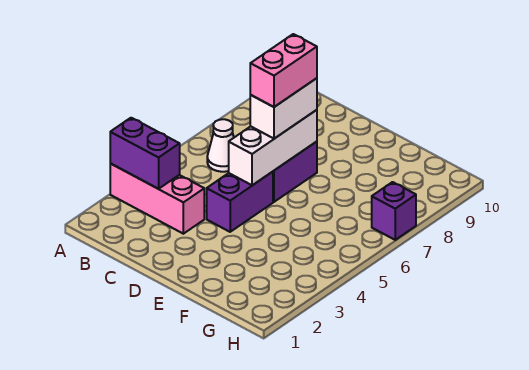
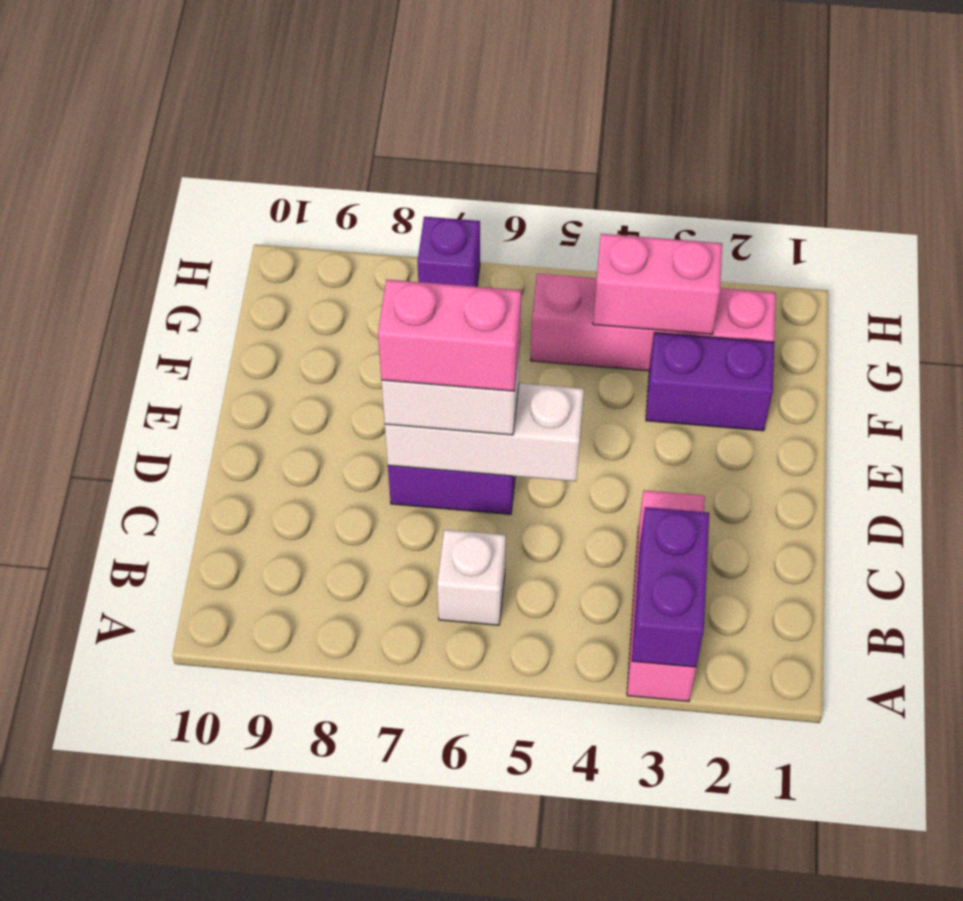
white cone B6 level 1 -> white brick B6 level 1
purple brick D4:D5 level 1 -> purple brick F2:F3 level 1
none -> pink brick G2:G5 level 1
none -> pink brick G3:G4 level 2

